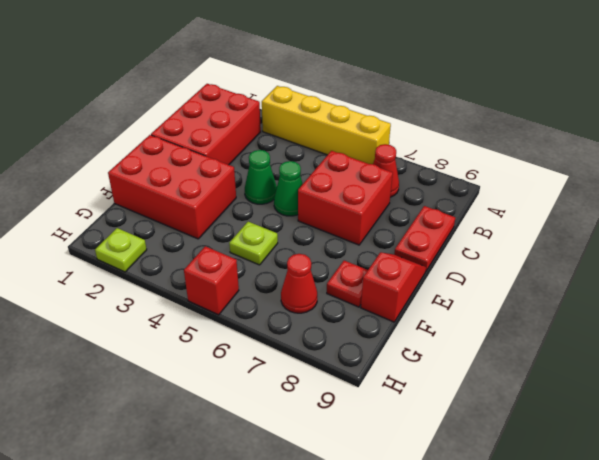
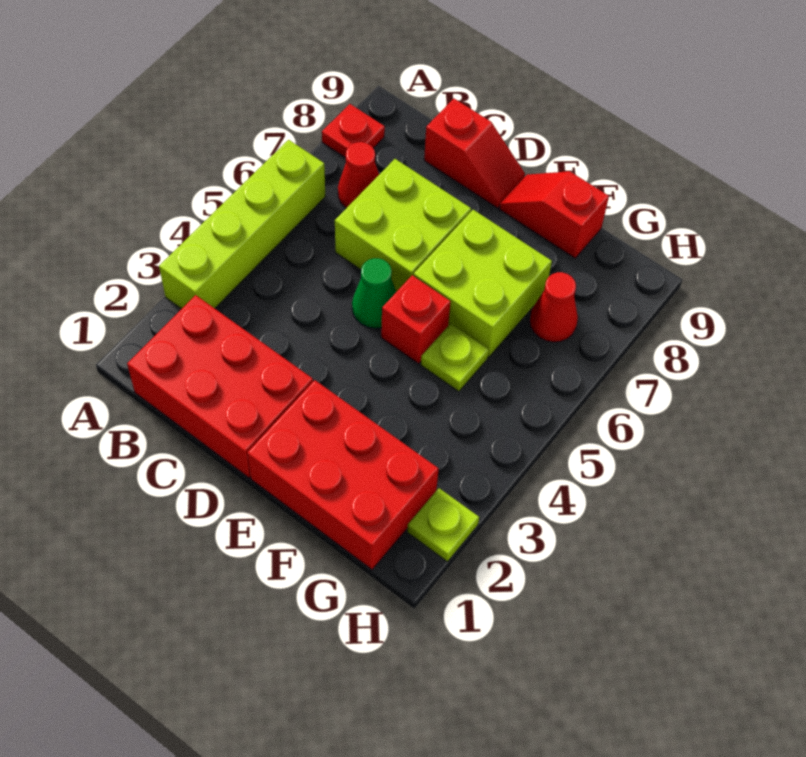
yellow brick A3:A6 level 1 -> lime brick A3:A6 level 1
red brick C6:D7 level 1 -> lime brick C6:D7 level 1
red plate C9:D9 level 1 -> red slope C9:D9 level 1 top C
green cone D4 level 1 -> none
red brick E1:F3 level 1 -> red brick E1:G2 level 1
none -> lime brick E6:F7 level 1
red plate F8 level 1 -> red plate A8 level 1
red brick H5 level 1 -> red brick E5 level 1

